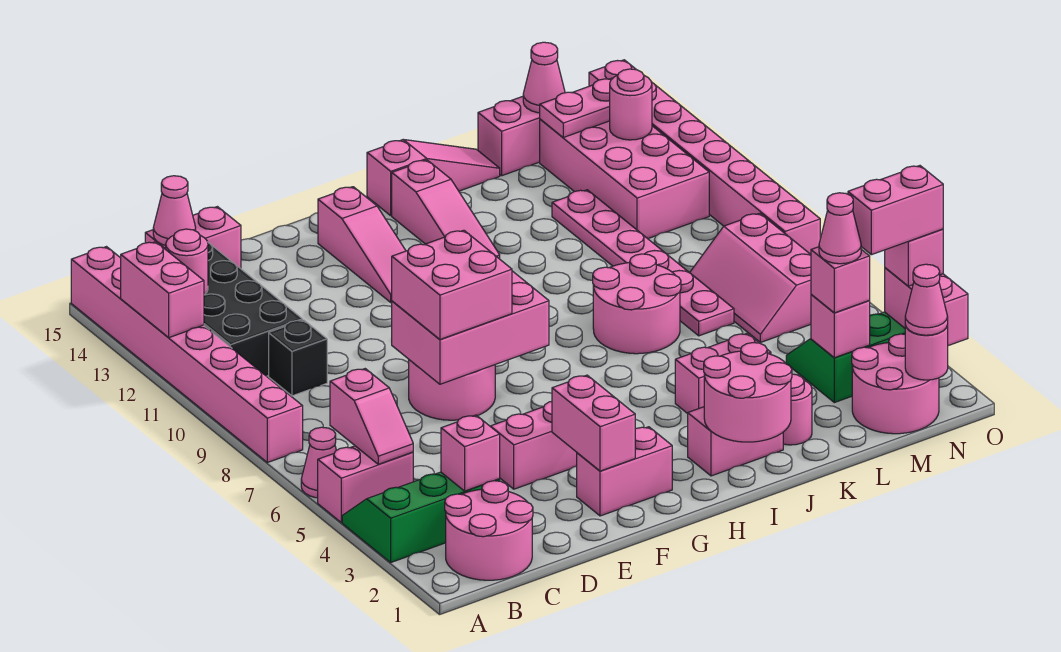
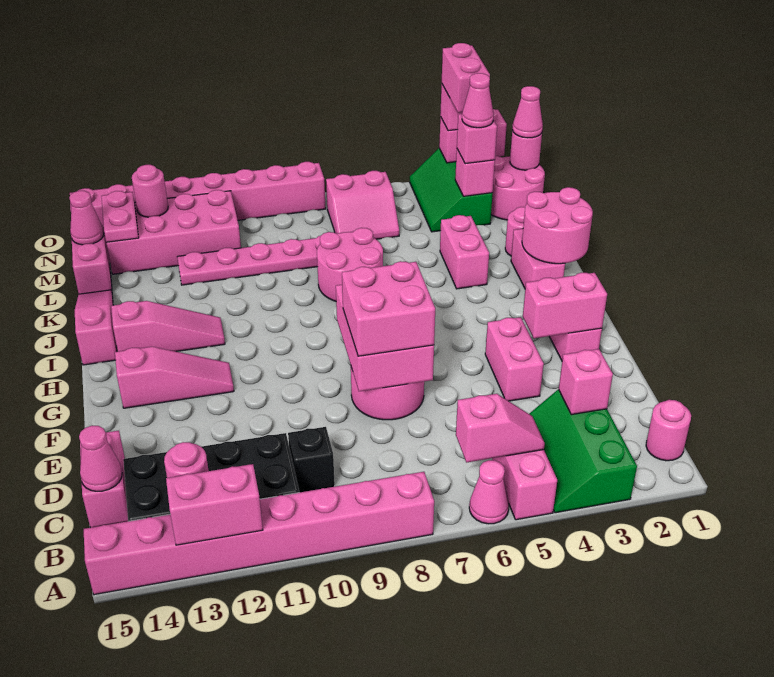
pink round brick B1:C2 level 1 -> pink round brick B1 level 1
pink slope M6:N8 level 1 top N -> pink slope M6:N7 level 1 top N

